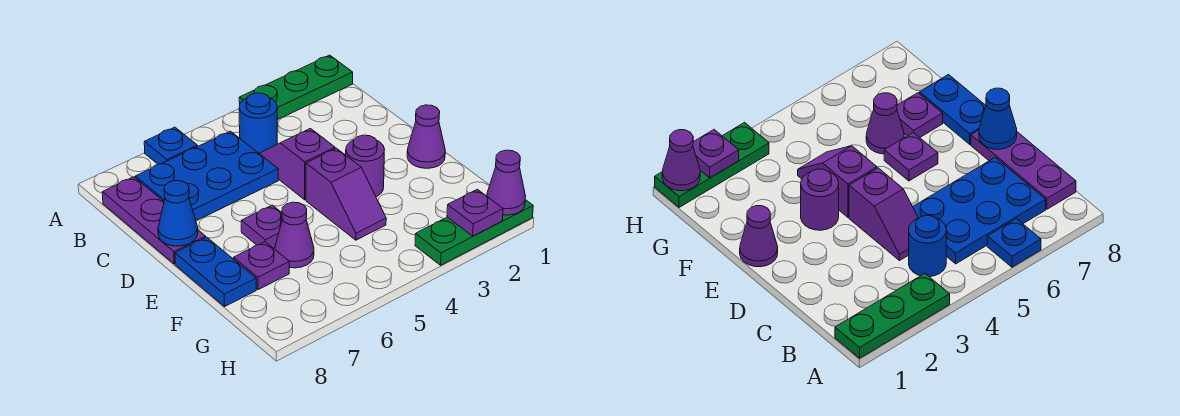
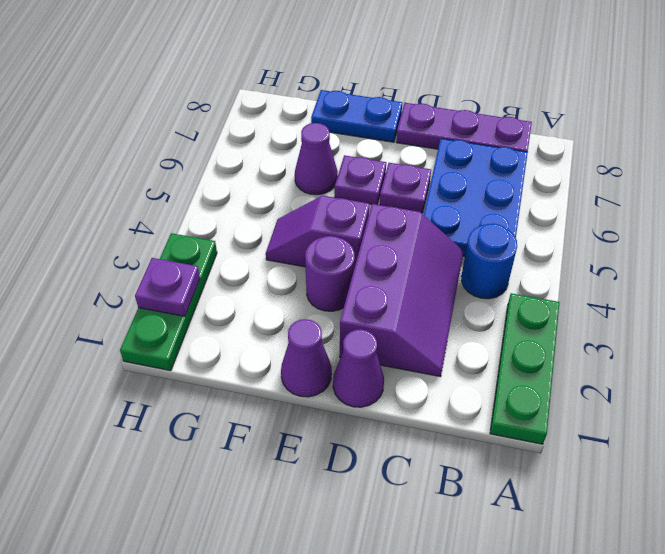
blue plate A6 level 1 -> none
purple slope C4:D4 level 1 top D -> purple slope C2:D4 level 1 top D
blue cone D8 level 2 -> none
purple plate F7 level 1 -> purple plate D6 level 1
purple cone H1 level 2 -> purple cone D1 level 1

